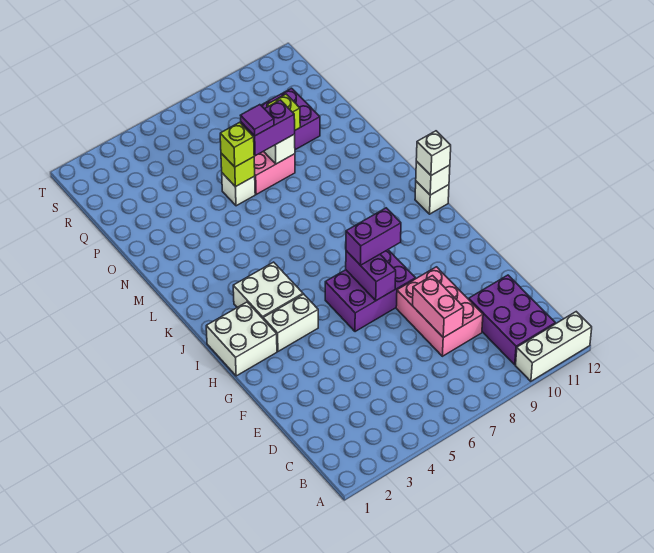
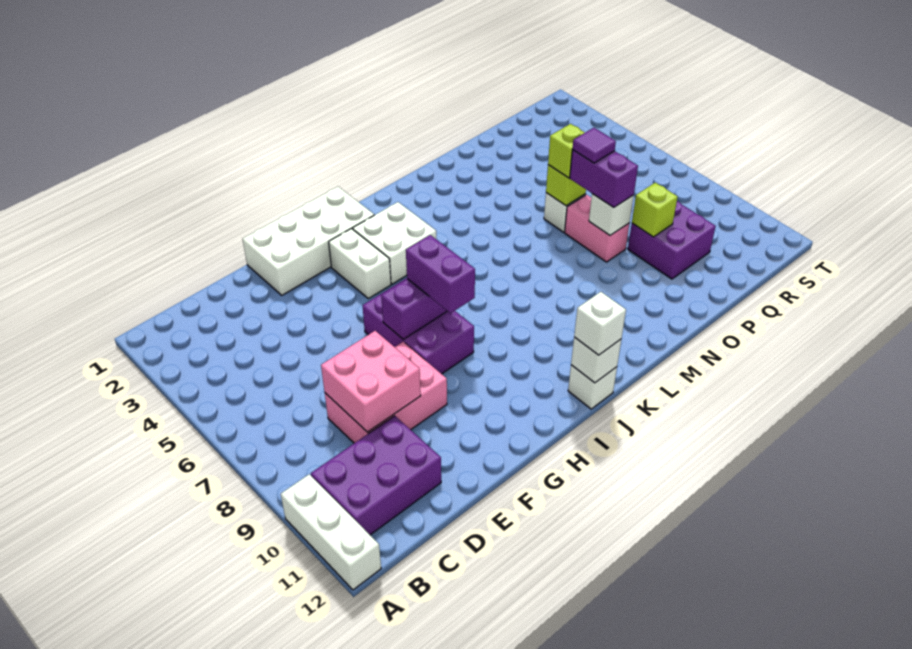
pink brick D8:E8 level 2 -> pink brick D8:E9 level 2
white brick H1:I2 level 1 -> white brick F1:I2 level 1

